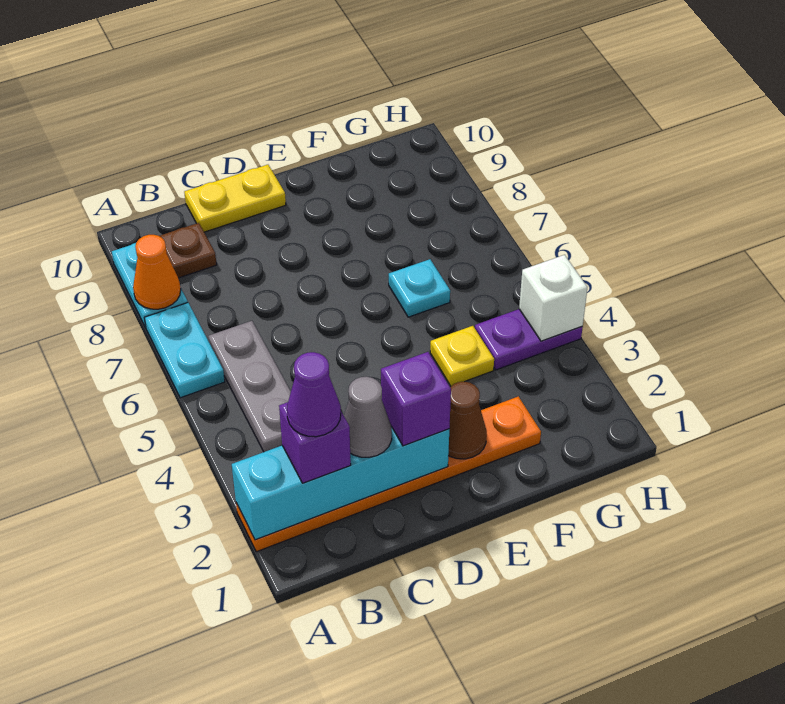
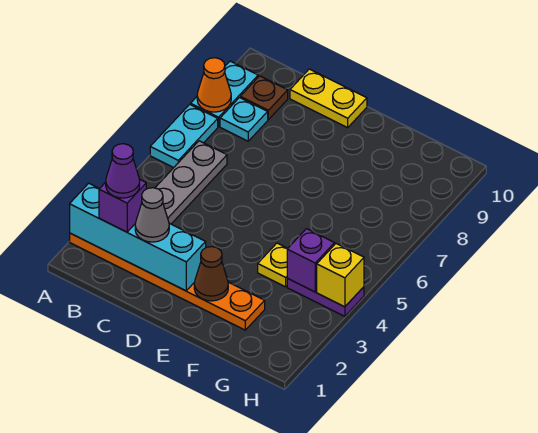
purple brick D2 level 3 -> purple brick G4 level 2
cyan plate F6 level 1 -> cyan plate B8 level 1
white brick H4 level 2 -> yellow brick H4 level 2

